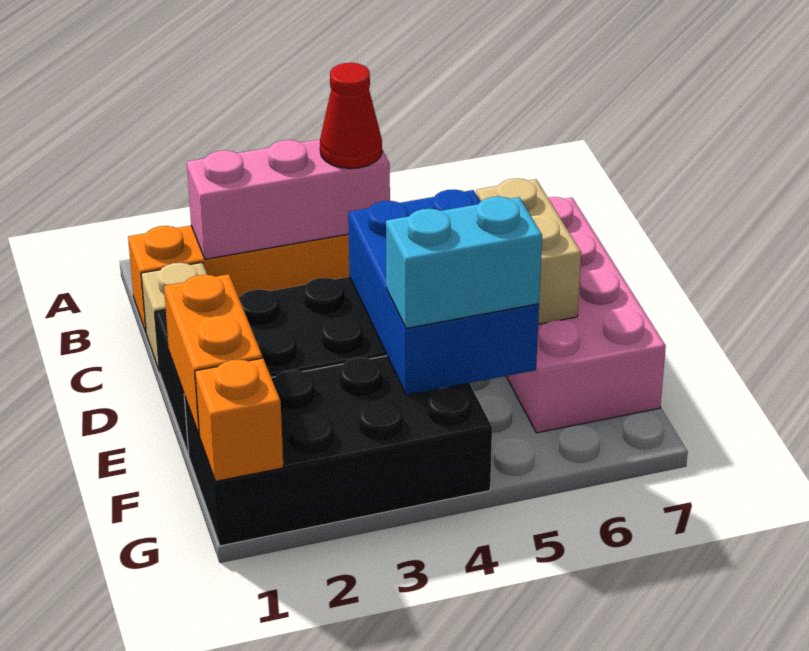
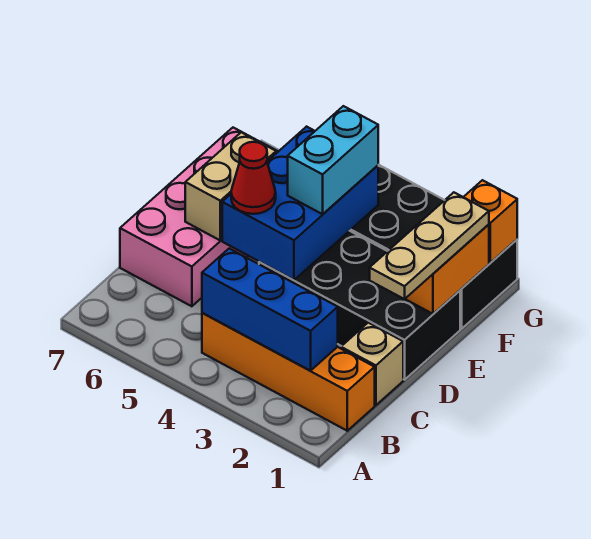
pink brick B2:B4 level 2 -> blue brick B2:B4 level 2
red cone B4 level 3 -> red cone D5 level 3
none -> tan plate D1:F1 level 3
cyan brick F4:F5 level 3 -> cyan brick E4:F4 level 3

